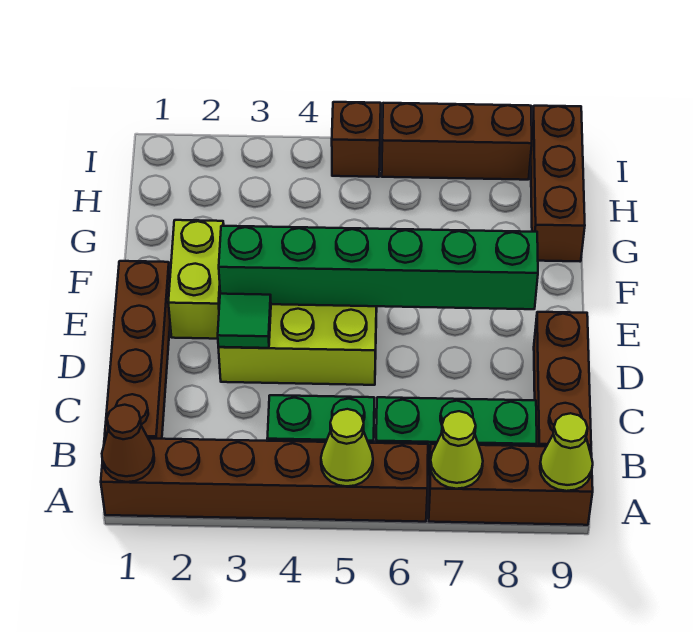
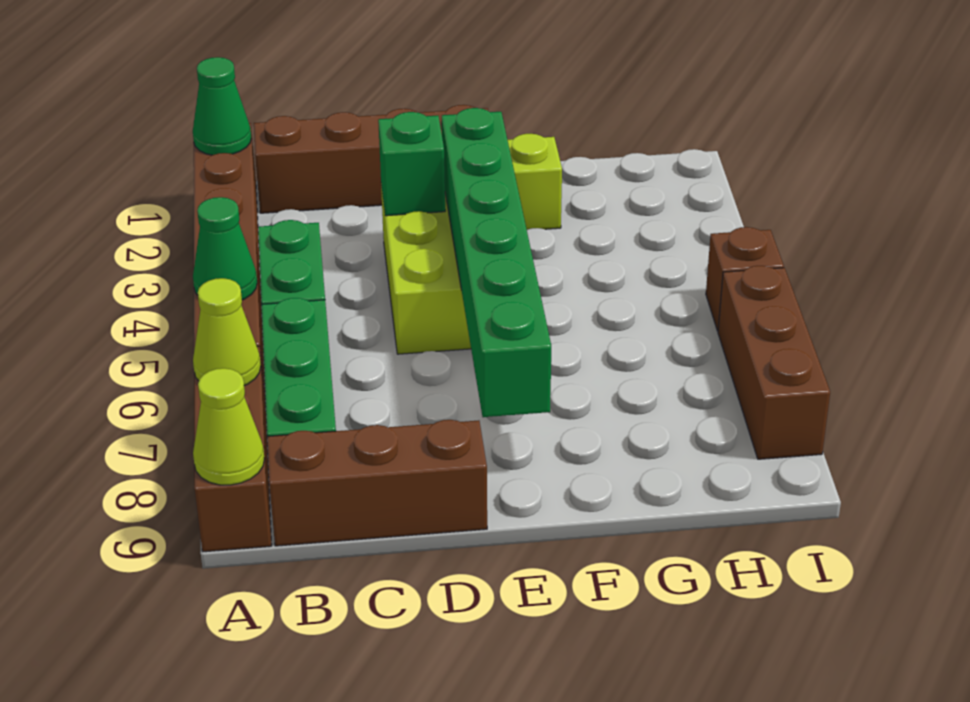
brown cone A1 level 2 -> green cone A1 level 2
lime cone A5 level 2 -> green cone A5 level 2
green tile D3 level 2 -> green brick D3 level 2
brown brick G9:I9 level 1 -> none

